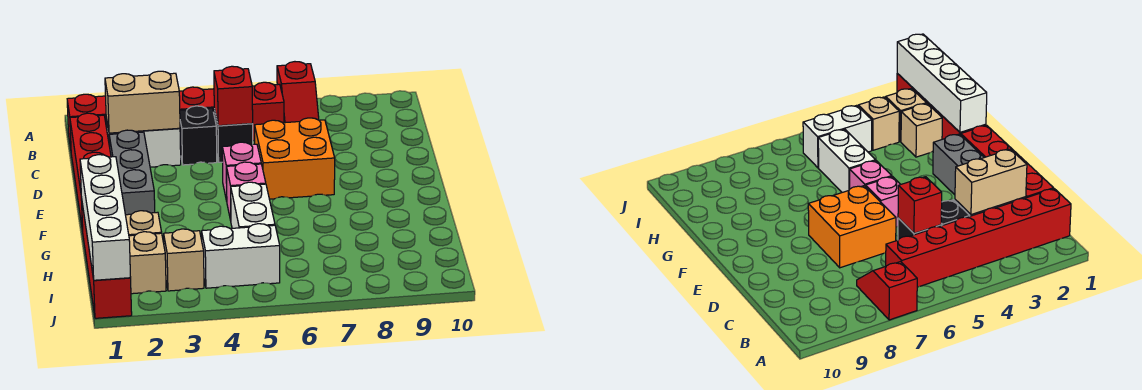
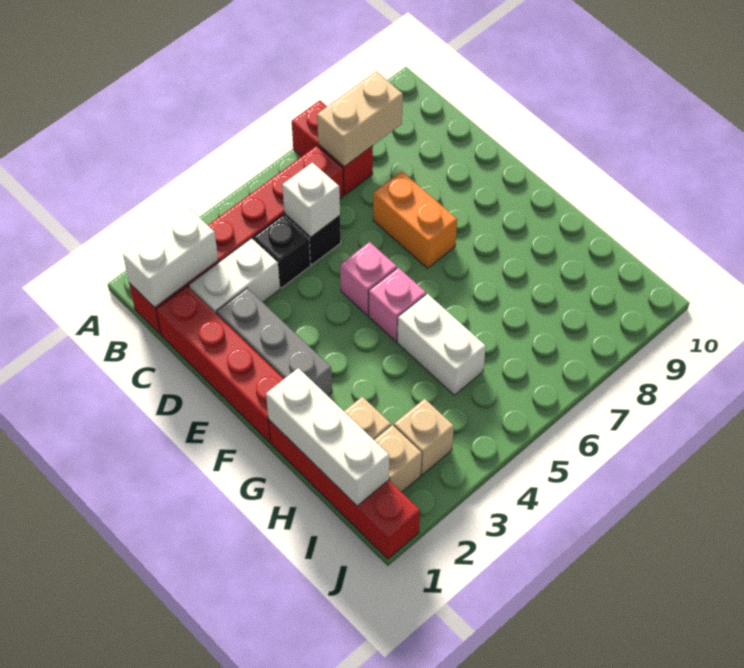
red slope A7:B7 level 1 top A -> red brick A7:B7 level 1
tan brick C2:C3 level 2 -> tan brick B7:B8 level 2
red brick C5 level 2 -> white brick C5 level 2
orange brick D6:E7 level 1 -> orange brick D7:E7 level 1
white brick G1:J1 level 2 -> white brick G1:I1 level 2
white brick I4:I5 level 1 -> white brick B1:B2 level 2

